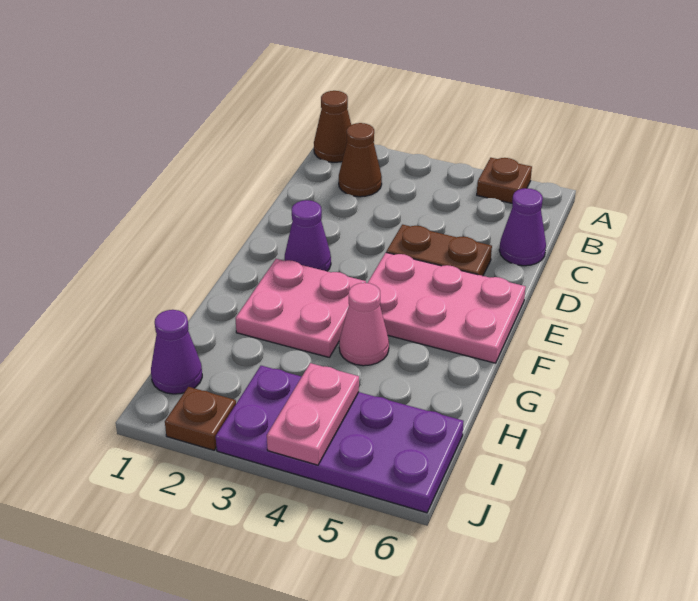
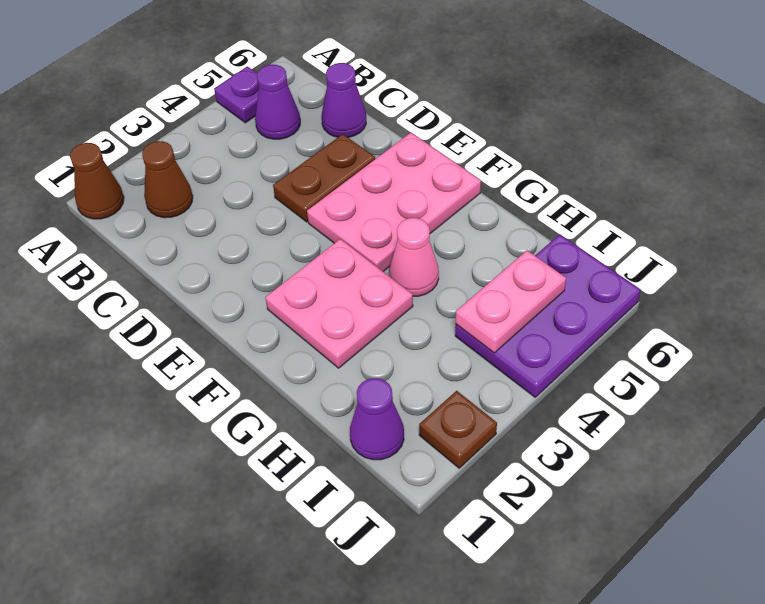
brown plate A5 level 1 -> purple plate A5 level 1
purple cone E2 level 1 -> purple cone B5 level 1
purple plate I3:J6 level 1 -> purple plate I4:J6 level 1
pink plate I4:J4 level 2 -> pink plate I4:I5 level 2

